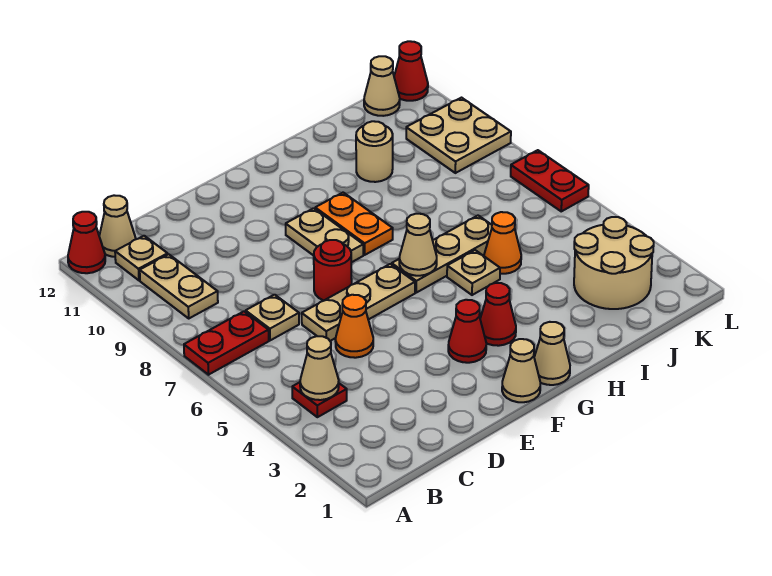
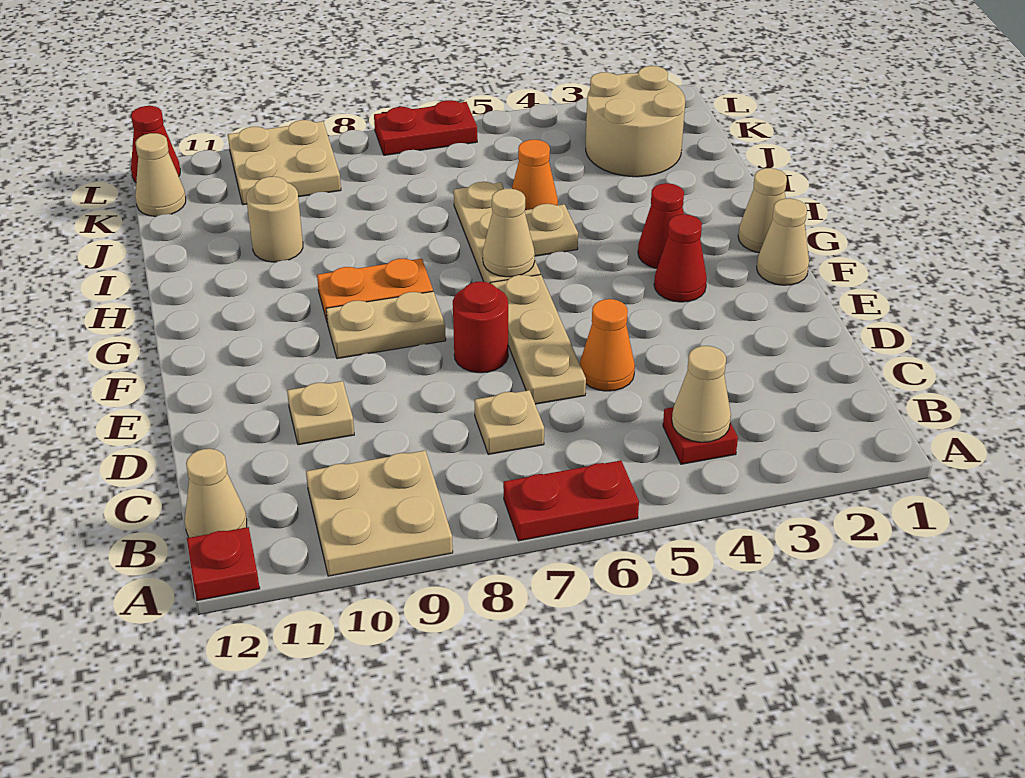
red plate A7:B7 level 1 -> red plate A6:A7 level 1
red cone A12 level 1 -> red plate A12 level 1
tan plate B9:B10 level 1 -> tan plate A9:B10 level 1
tan plate B11 level 1 -> tan plate D10 level 1

